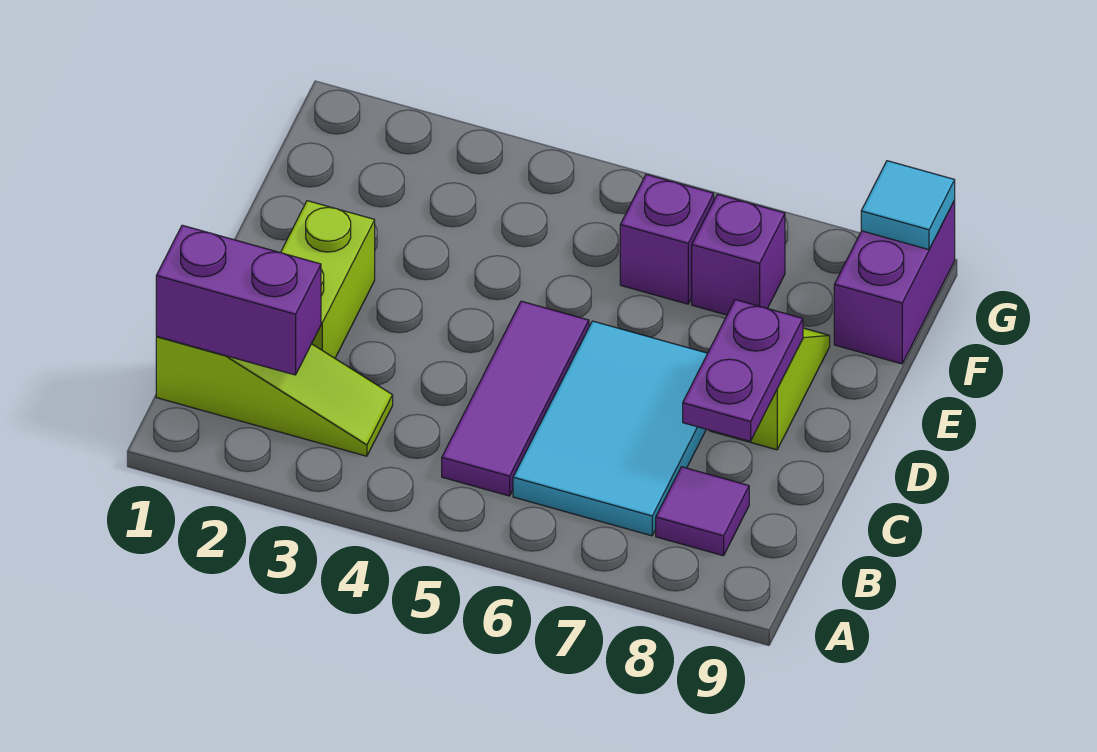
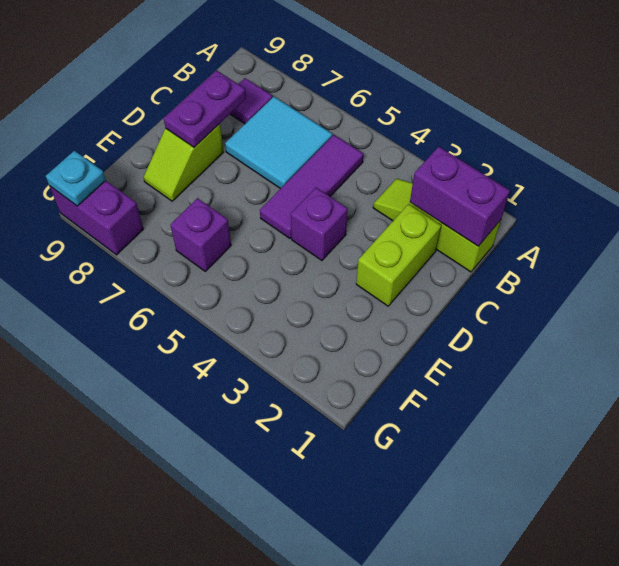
cyan tile B6:D7 level 1 -> cyan tile B6:C7 level 1
purple brick F7 level 1 -> purple brick D4 level 1
purple brick F9:G9 level 1 -> purple brick G8:G9 level 1
cyan tile G9 level 2 -> cyan plate G9 level 2

